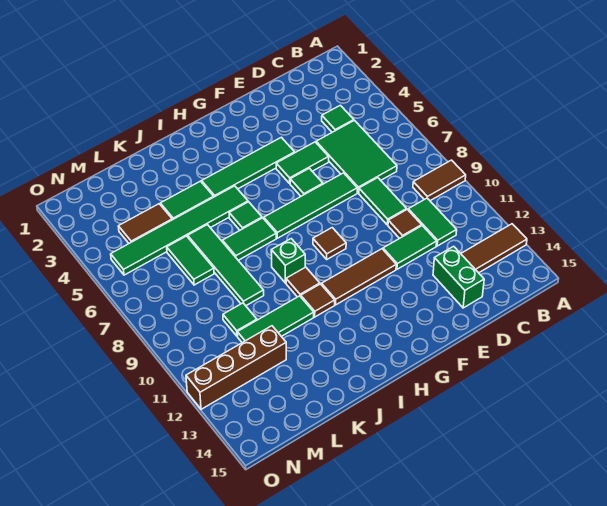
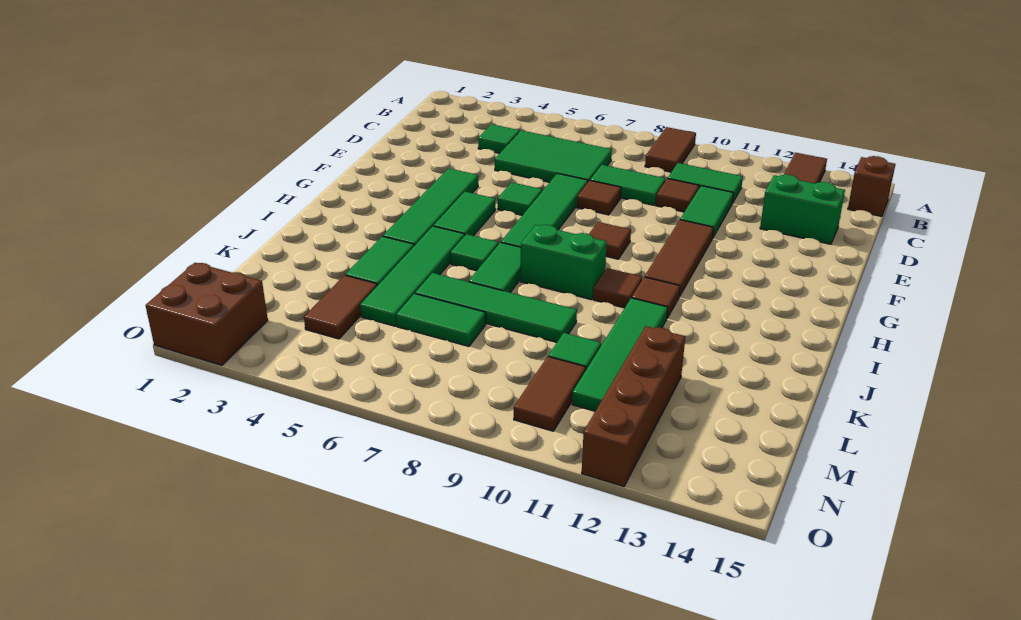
none -> brown brick B15 level 1
green tile E5:F5 level 1 -> green tile G5:H5 level 1
none -> brown tile E8 level 1
green tile I5:N5 level 1 -> green tile I5:L5 level 1
green brick I9 level 1 -> green brick I8:I9 level 1
green tile J11:L11 level 1 -> green tile J11:M11 level 1
none -> brown tile M10:N10 level 1
none -> brown brick N1:O2 level 1

